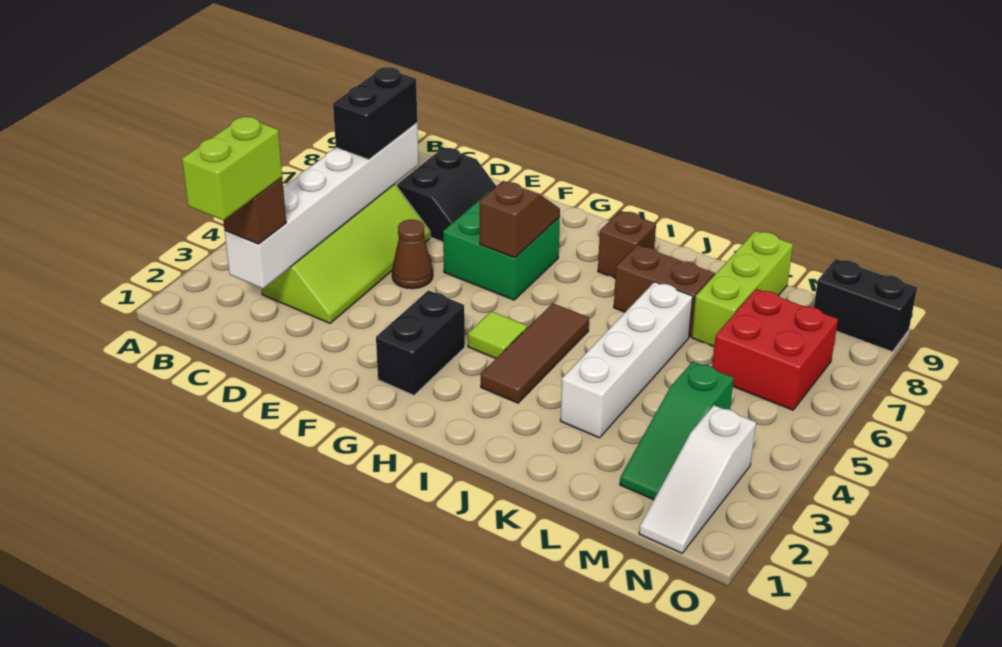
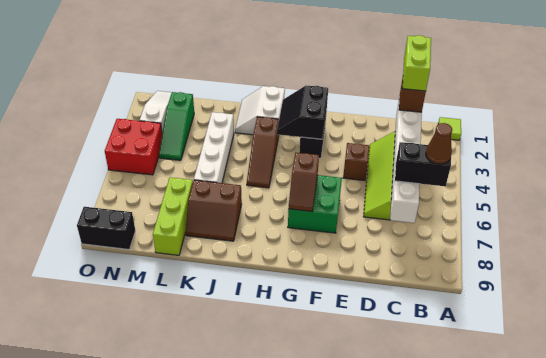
black brick C6:C7 level 3 -> black brick B6:C6 level 3
black slope D7:E8 level 1 top D -> black slope G2:H3 level 2 top G
brown cone E5 level 1 -> brown cone B6 level 4
lime tile H4 level 1 -> lime tile A1 level 1
none -> white slope I1:J2 level 1 top I
brown tile I3:I5 level 1 -> brown slope I3:I5 level 1 top 3
brown brick I8 level 1 -> brown brick E4 level 1
green slope M2:M4 level 1 top 4 -> green slope M2:M4 level 1 top 2
red brick M6:N7 level 1 -> red brick N4:O5 level 1

